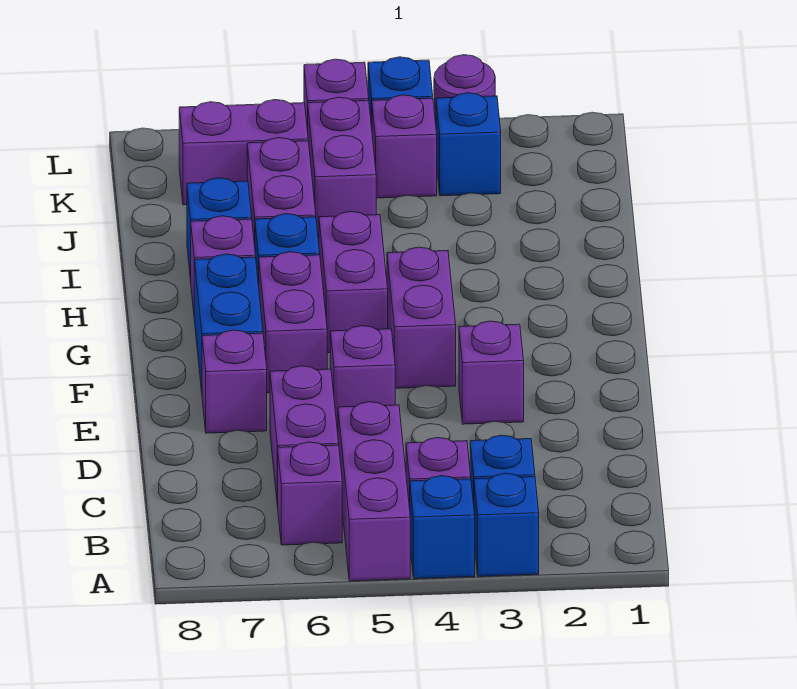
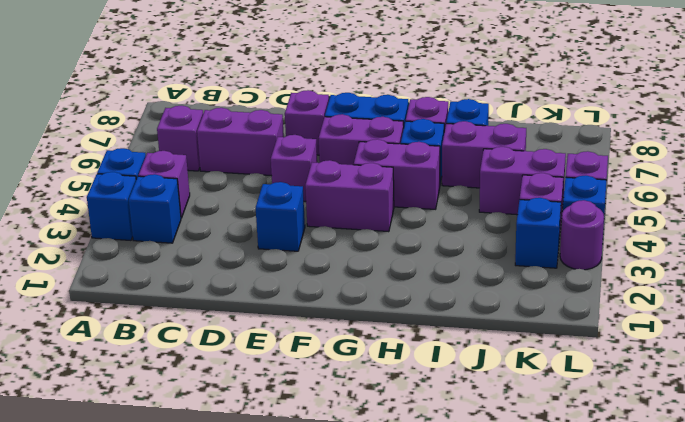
purple brick A5:C5 level 1 -> none
purple brick E3 level 1 -> blue brick E3 level 1
purple brick K6:K7 level 1 -> none

